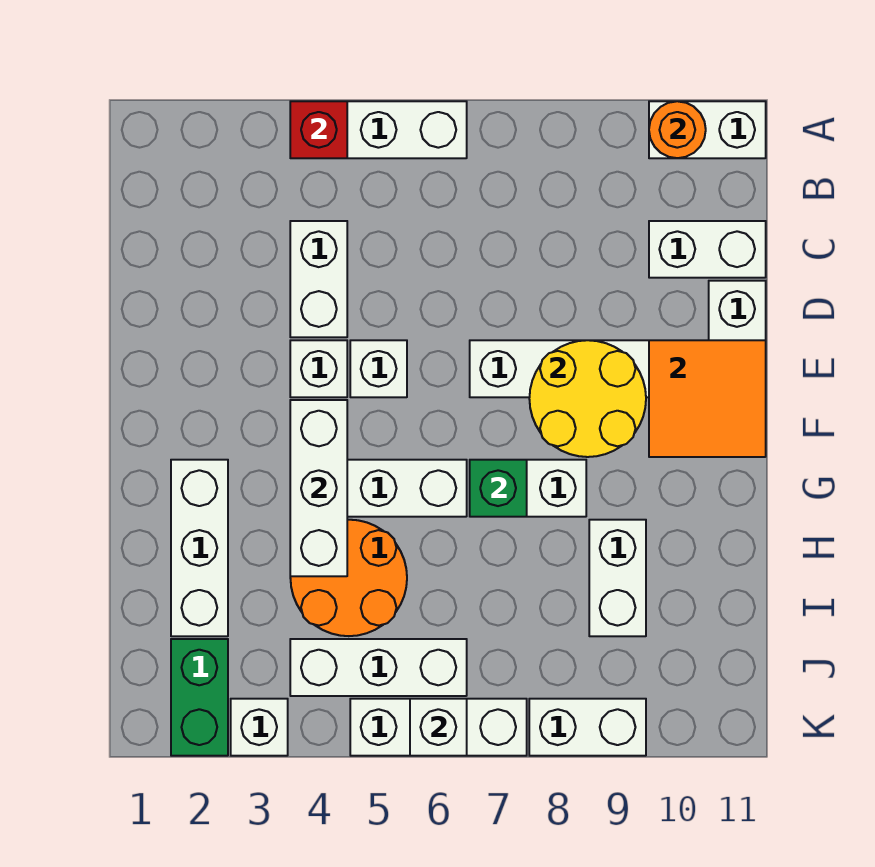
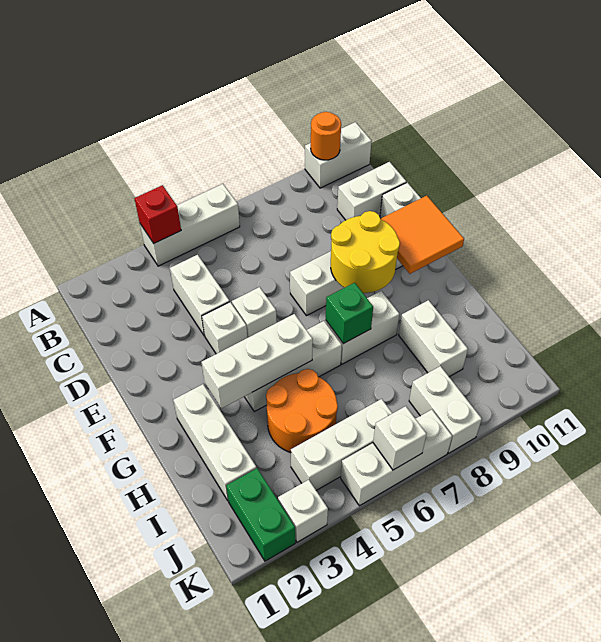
white brick F4:H4 level 2 -> white brick G3:G5 level 2
white brick K8:K9 level 1 -> white brick J8:K8 level 1

